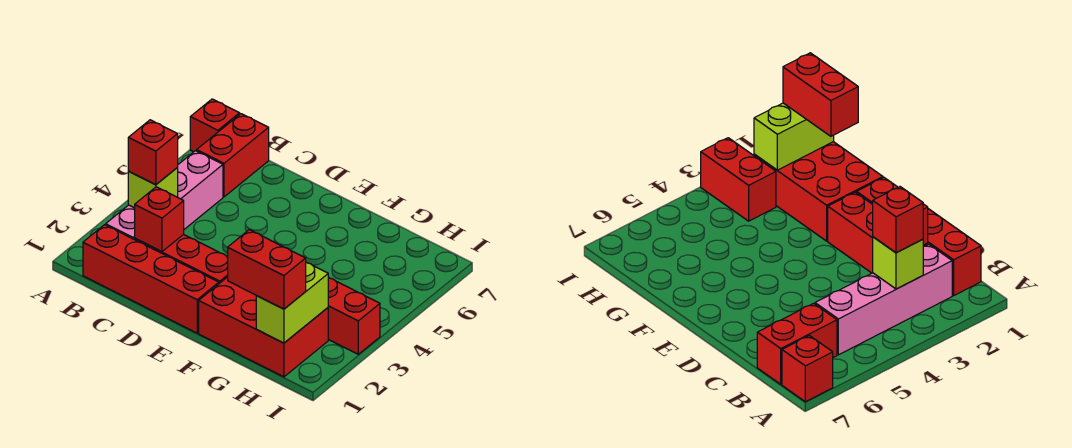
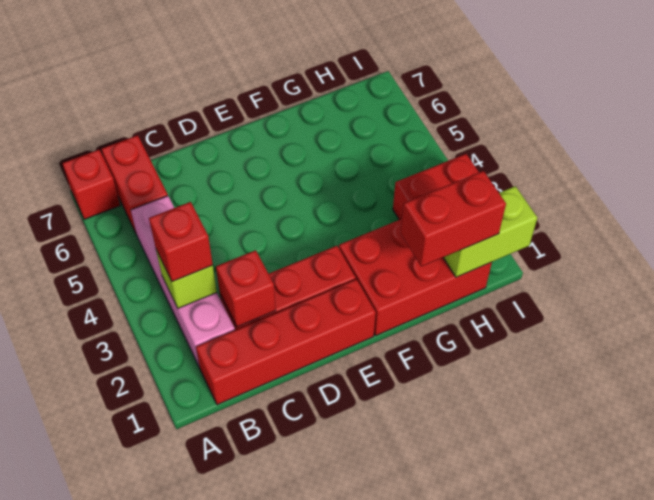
lime brick H1:H2 level 2 -> lime brick H1:I1 level 2

